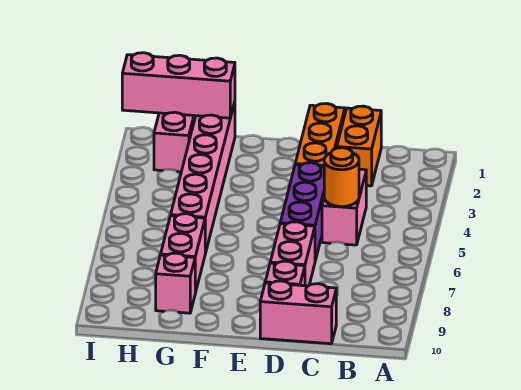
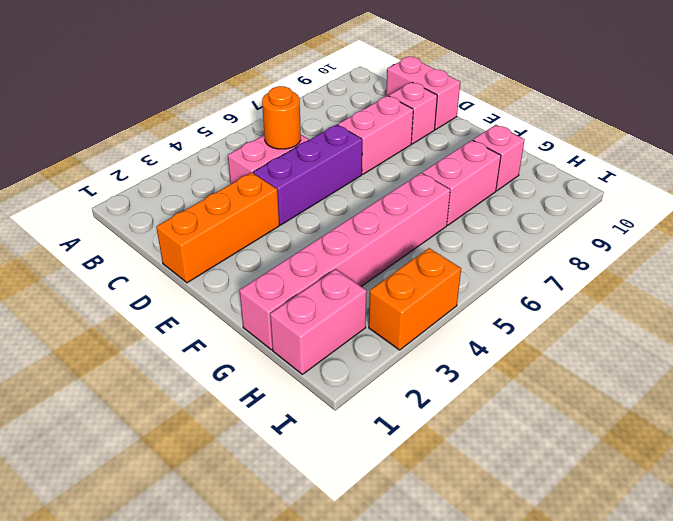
orange brick C1:C2 level 1 -> orange brick I3:I4 level 1
pink brick G1:I1 level 2 -> none

